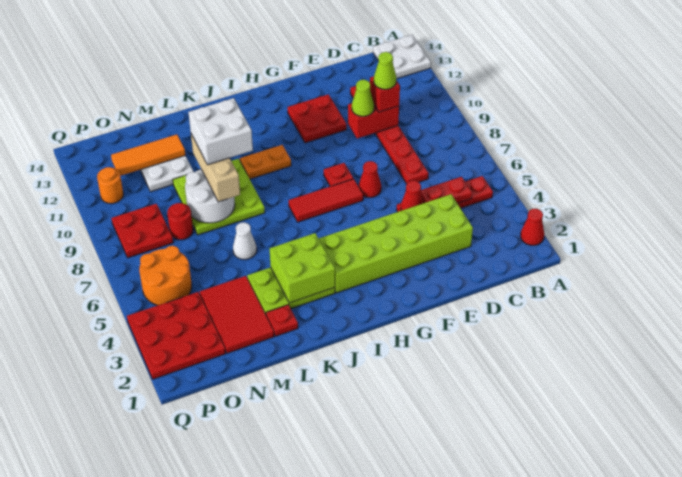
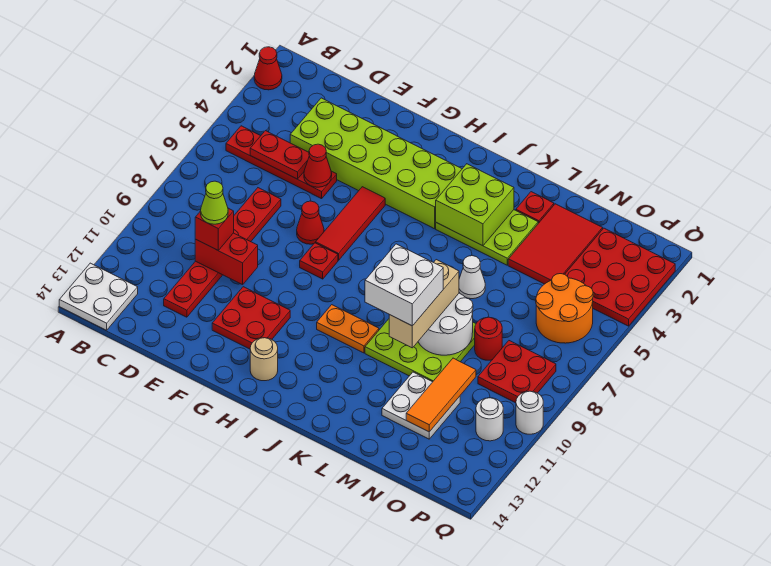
lime cone E10 level 3 -> none
red tile G7:I7 level 1 -> red tile G5:G7 level 1
none -> tan round brick H13 level 1
orange tile M12:O12 level 2 -> orange tile N10:N12 level 2
orange round brick P11 level 1 -> white round brick P11 level 1
none -> white round brick Q10 level 1

